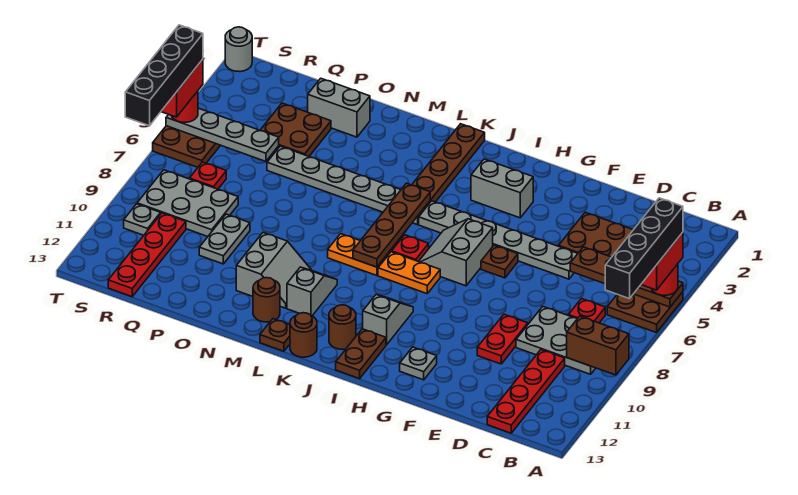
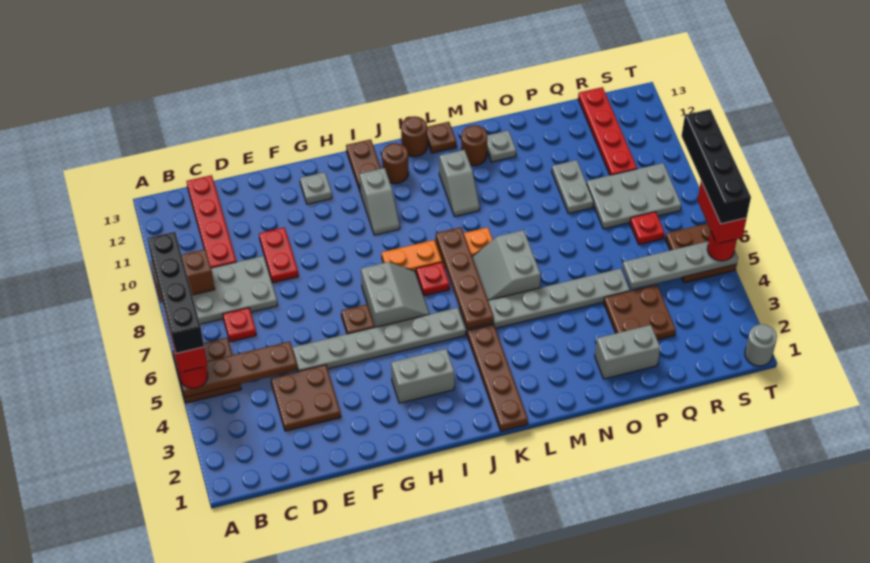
grey slope M10:N11 level 1 top N -> grey slope L6:M7 level 1 top M
grey plate S10 level 1 -> grey plate N12 level 1

